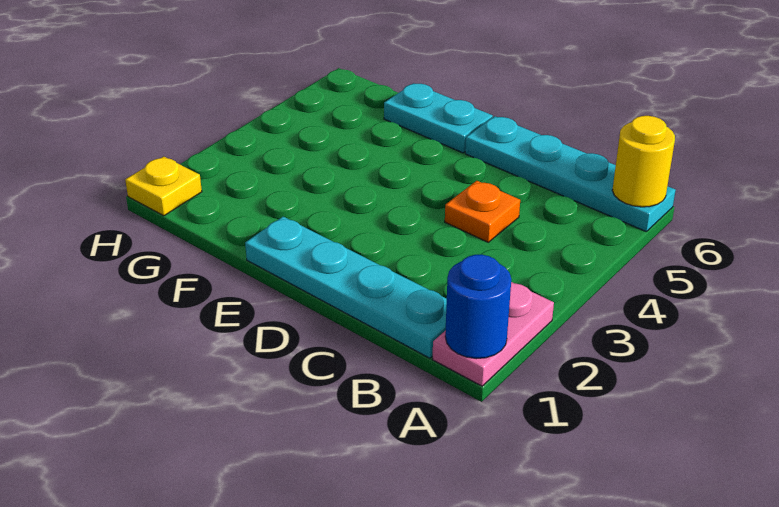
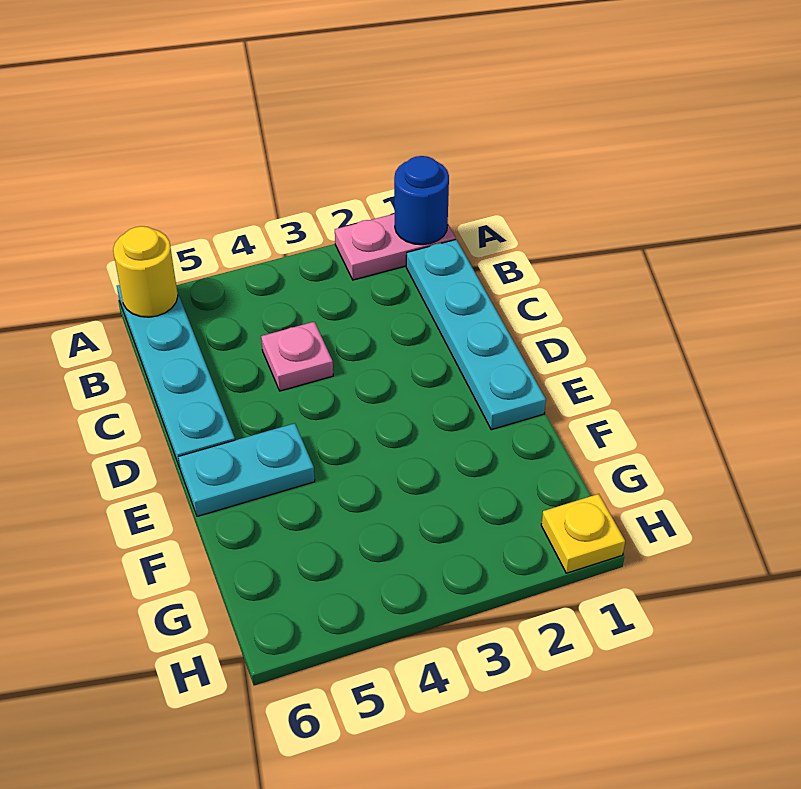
orange plate C4 level 1 -> pink plate C4 level 1
cyan plate E6:F6 level 1 -> cyan plate E5:E6 level 1

